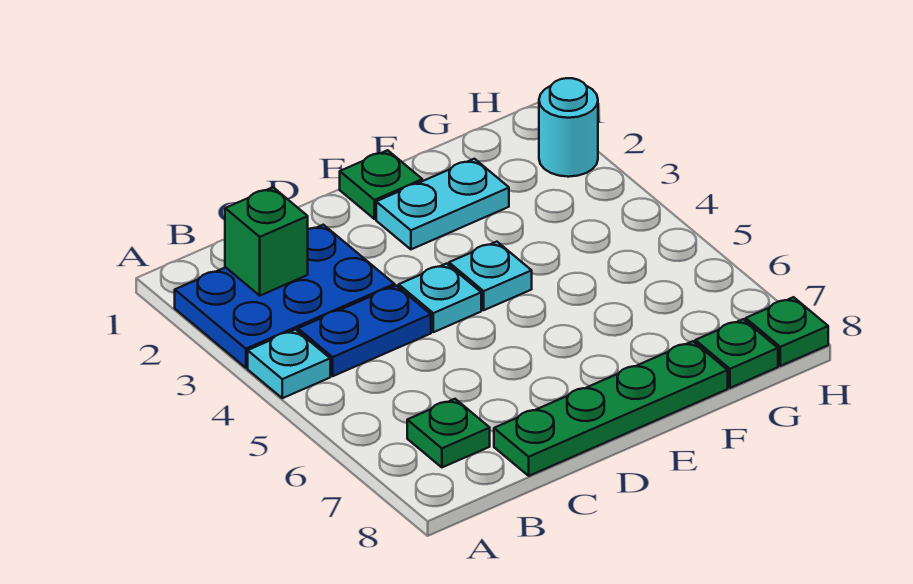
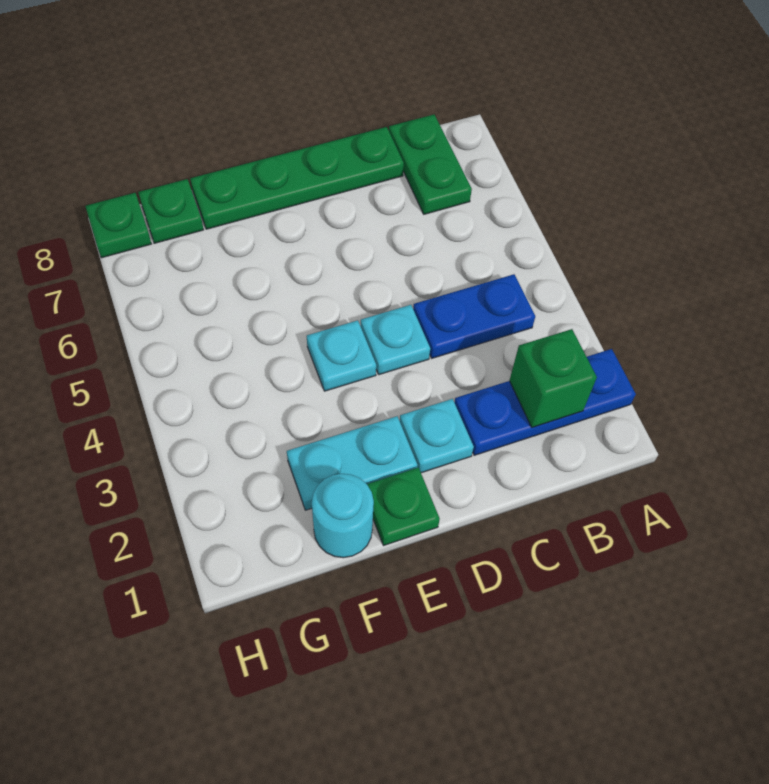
blue plate A2:C3 level 1 -> blue plate A2:C2 level 1
cyan plate A4 level 1 -> cyan plate D2 level 1
green plate B7 level 1 -> green plate B7:B8 level 1
cyan round brick H2 level 1 -> cyan round brick F1 level 1

